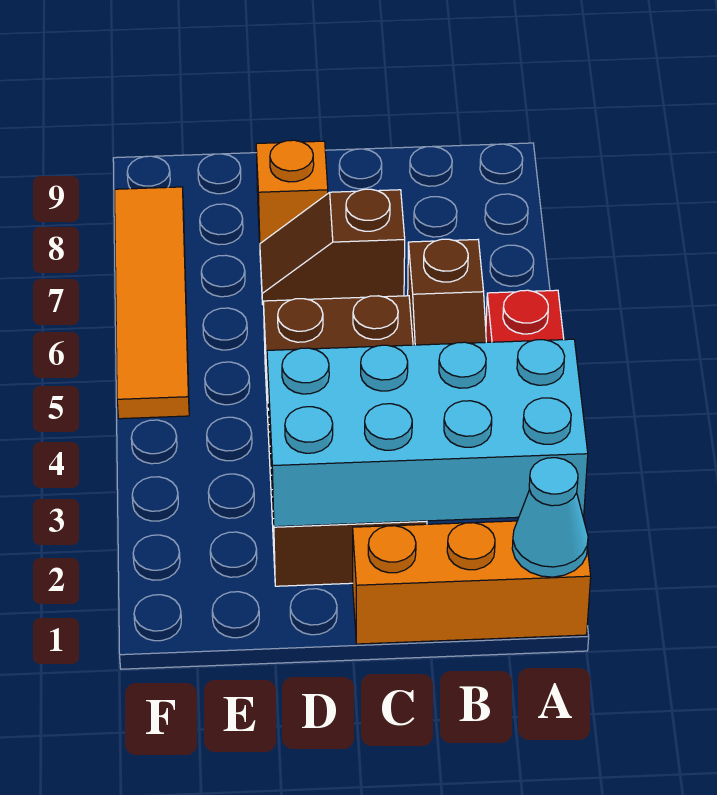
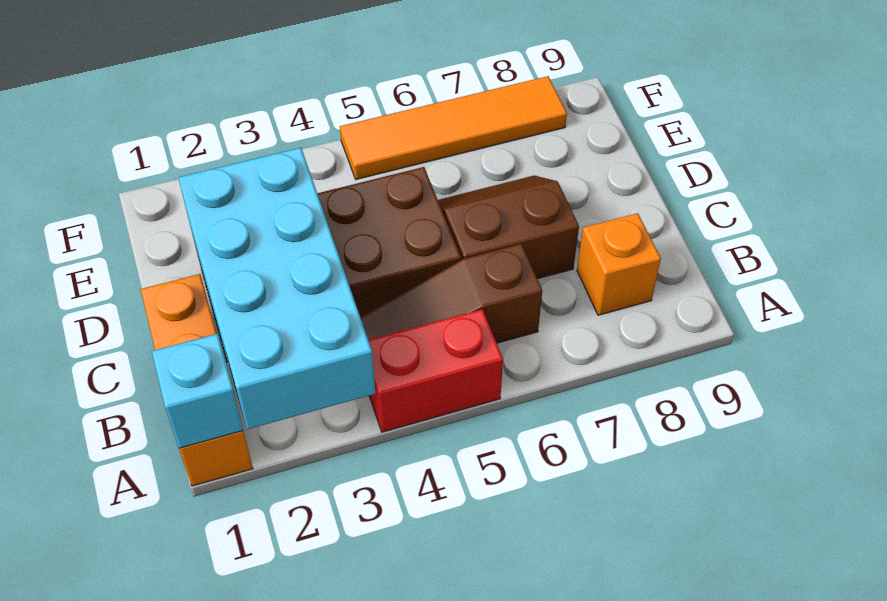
cyan cone A1 level 2 -> cyan brick A1 level 2
brown slope C7:D7 level 1 top C -> brown slope C6:D7 level 1 top C
orange brick D8 level 1 -> orange brick B8 level 1

